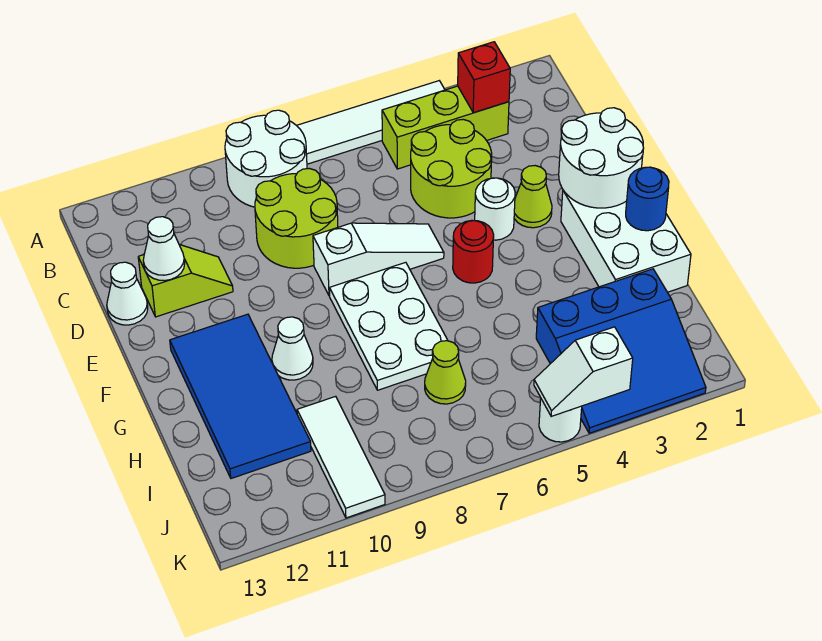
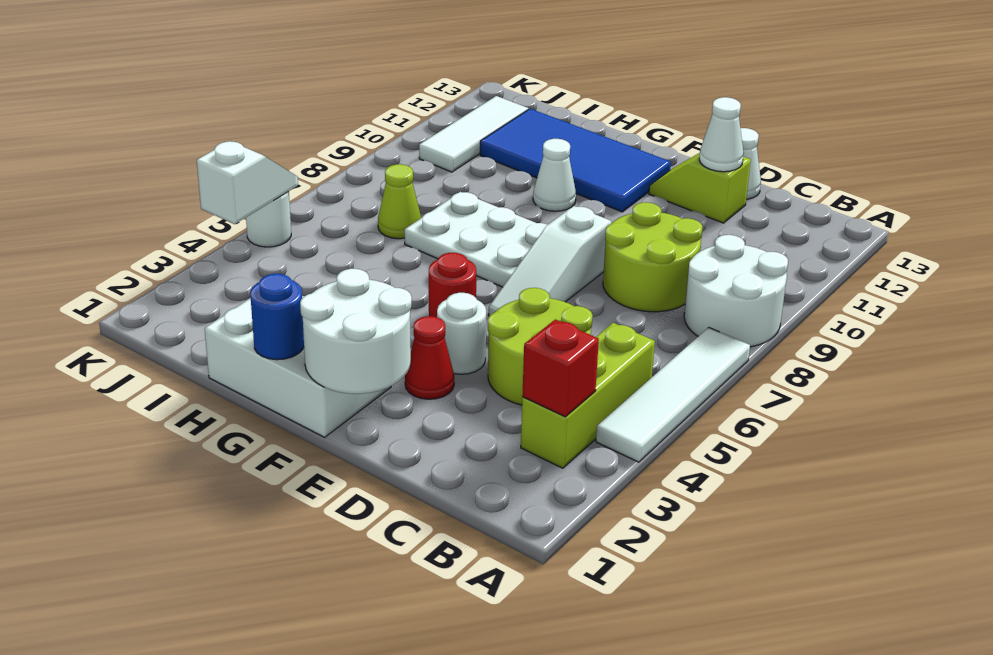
lime slope D11:D12 level 1 top 12 -> lime slope D12:E12 level 1 top D
lime cone E3 level 1 -> red cone E3 level 1
blue slope I2:K4 level 1 top I -> none
white tile I10:K10 level 1 -> white tile J10:J12 level 1

